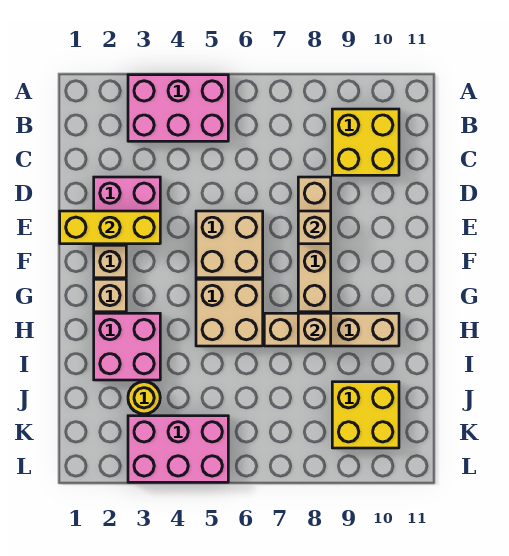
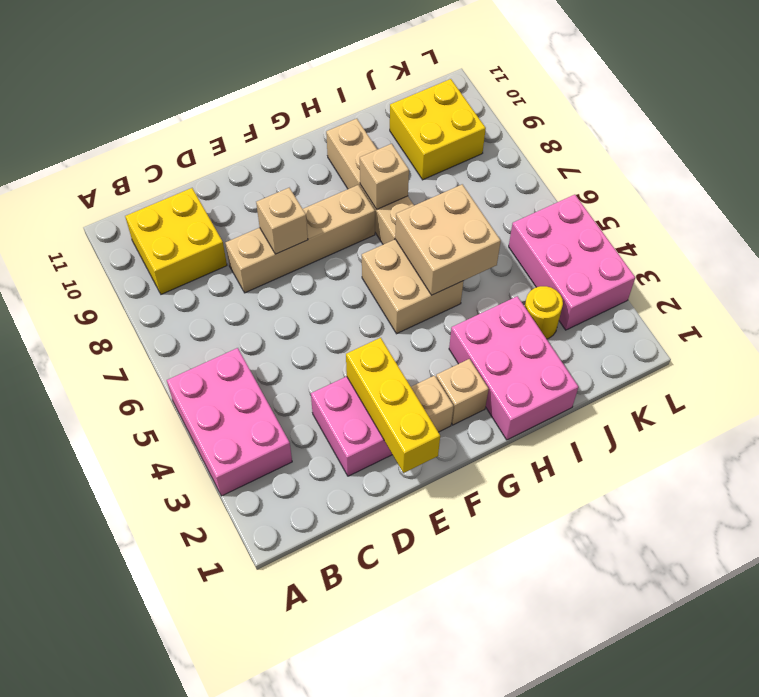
tan brick E5:F6 level 1 -> tan brick H5:I6 level 2
pink brick H2:I3 level 1 -> pink brick H1:I3 level 1

